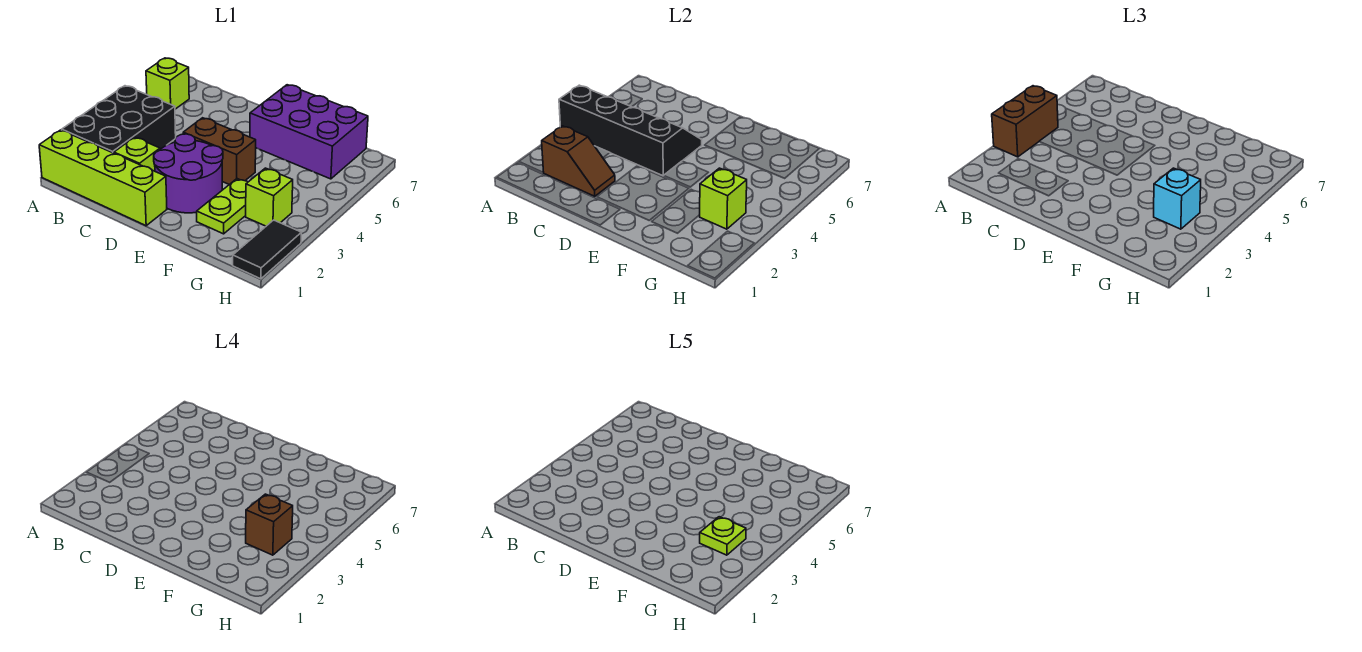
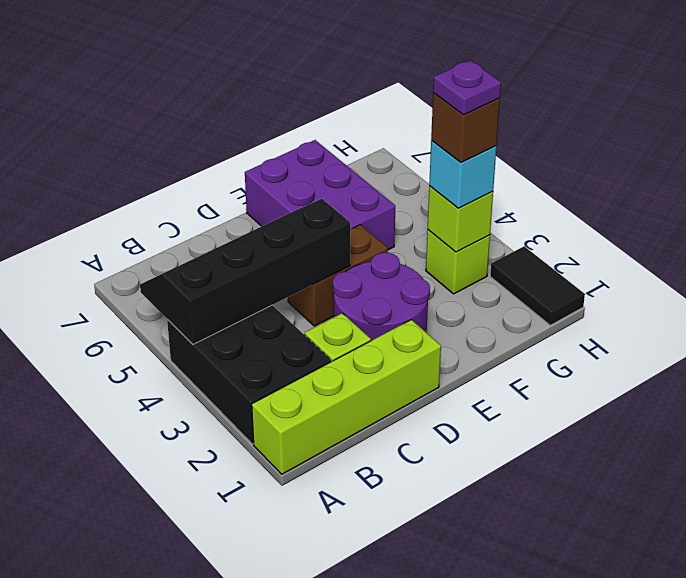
brown brick A3:A4 level 3 -> none
lime brick A6 level 1 -> none
brown slope B2:C2 level 2 top B -> none
purple brick E6:G7 level 1 -> purple brick E5:F7 level 1
lime plate F2:F3 level 1 -> none
lime plate G3 level 5 -> purple plate G3 level 5

